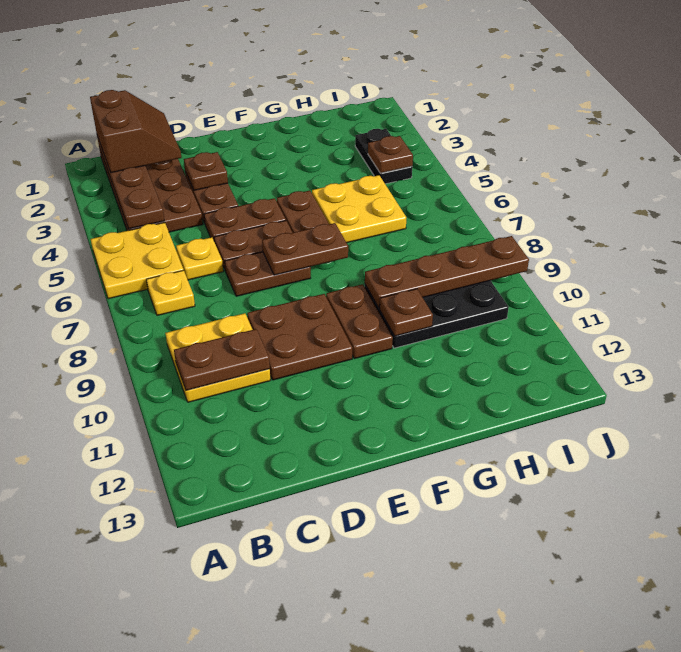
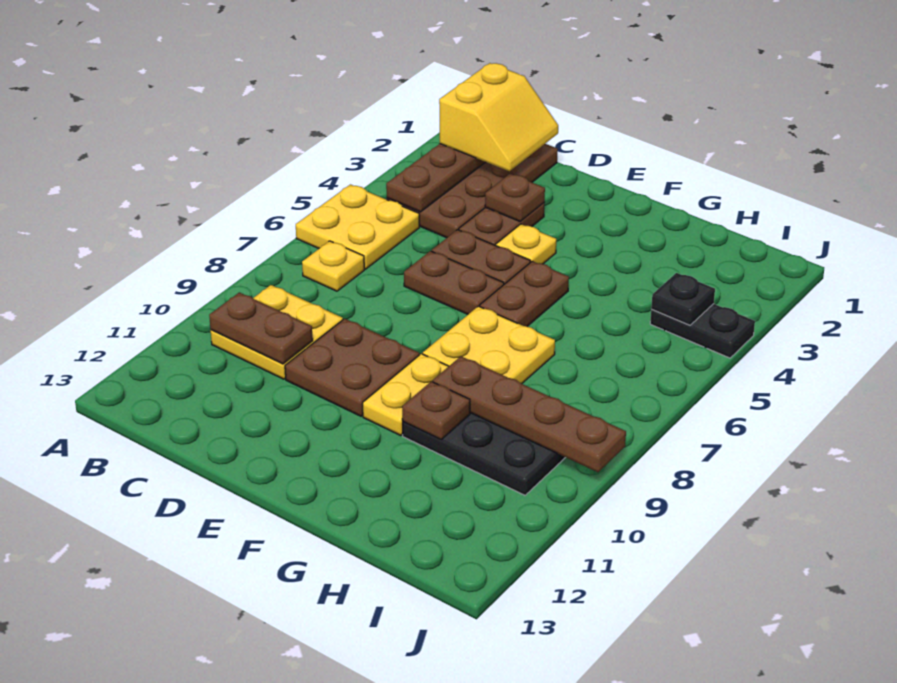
brown slope B1:C2 level 3 top B -> yellow slope B1:C2 level 3 top B
yellow plate C6 level 1 -> yellow plate E4 level 1
brown plate D7:E7 level 1 -> none
brown plate E7:F7 level 2 -> none
brown plate F9:F10 level 1 -> yellow plate F9:F10 level 1
yellow plate G5:H6 level 1 -> yellow plate F7:G8 level 1
black plate I3:I4 level 1 -> black plate I4:J4 level 1
brown plate I4 level 2 -> black plate I4 level 2

